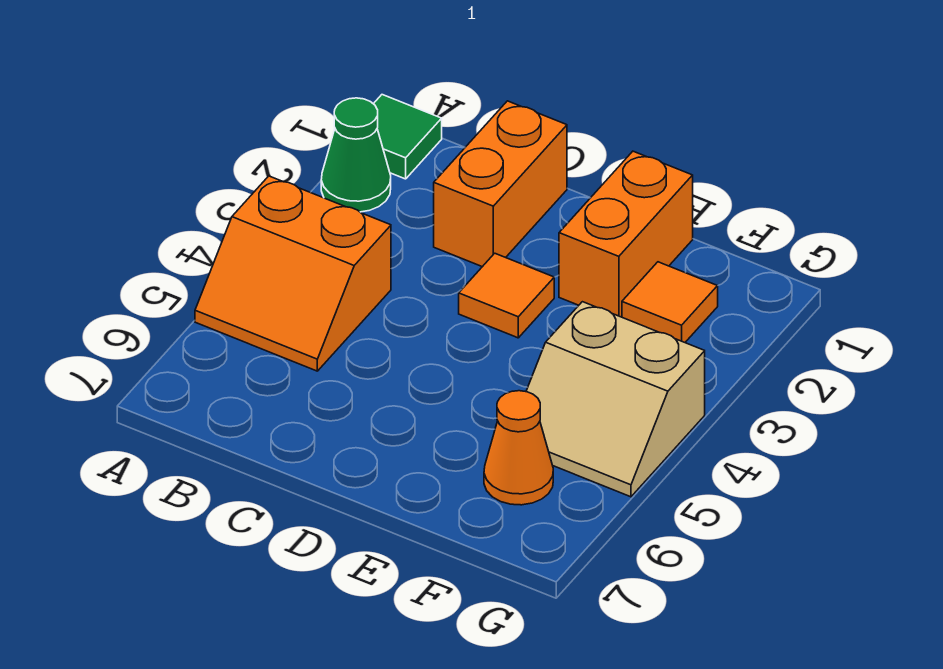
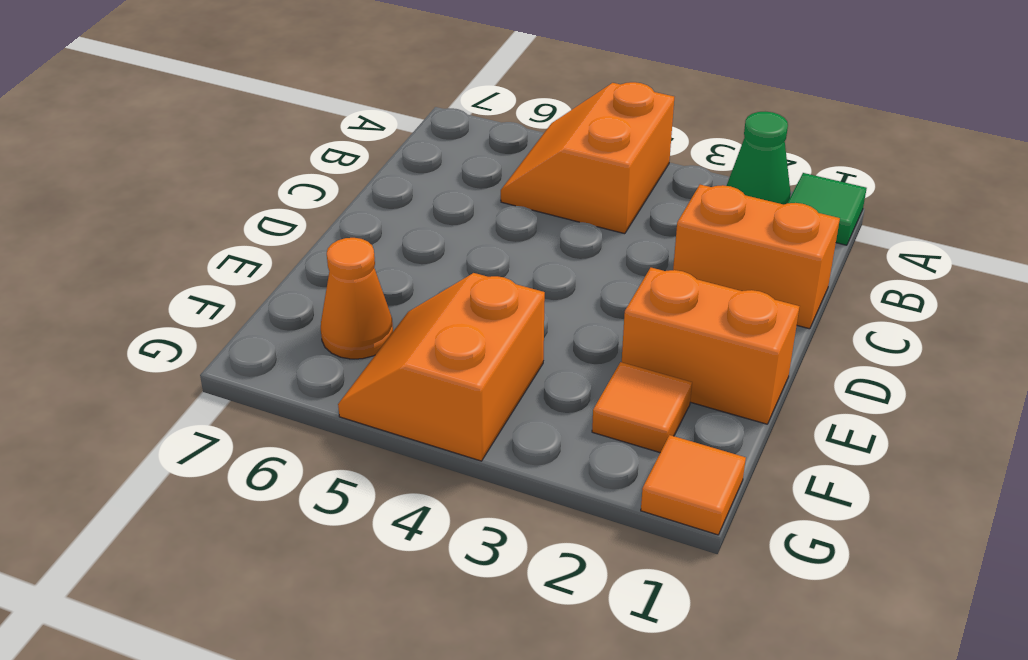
orange tile D3 level 1 -> orange tile G1 level 1
tan slope F4:G5 level 1 top 4 -> orange slope F4:G5 level 1 top 4

